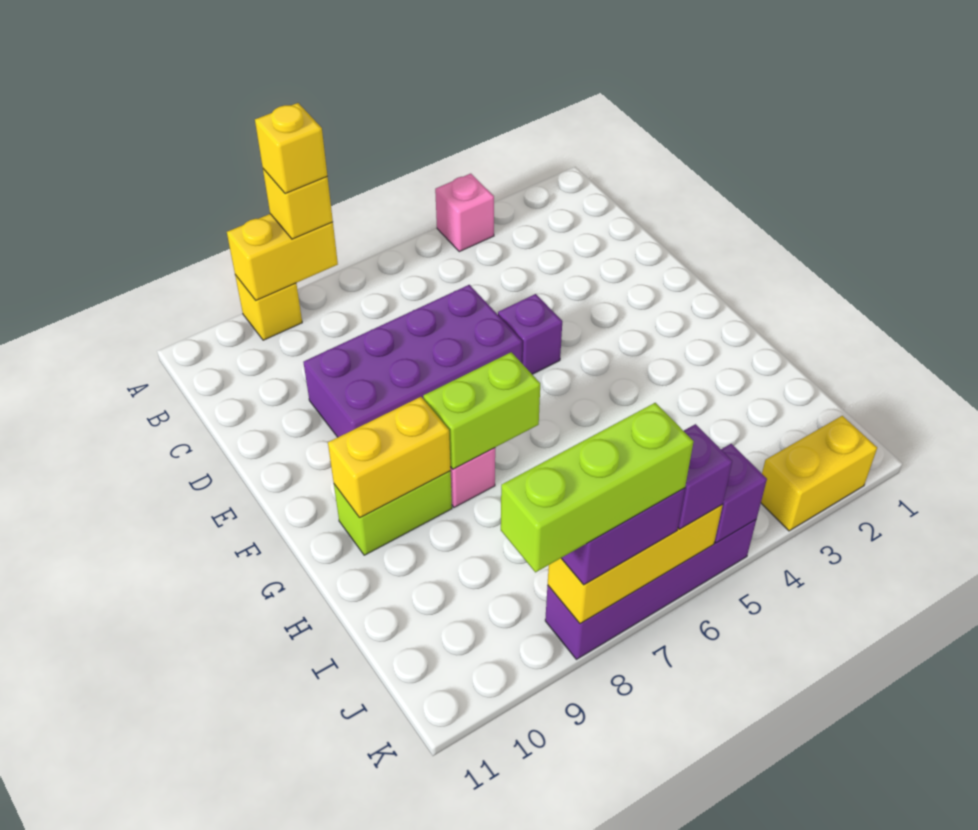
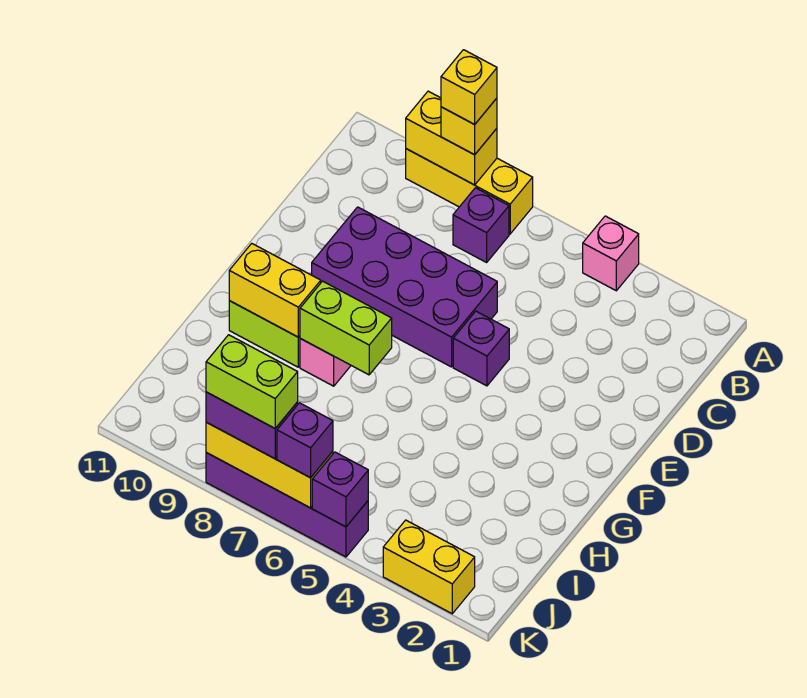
yellow brick A9 level 1 -> yellow brick A7:A9 level 1
none -> purple brick B7 level 1
lime brick K7:K9 level 4 -> lime brick K7:K8 level 4

